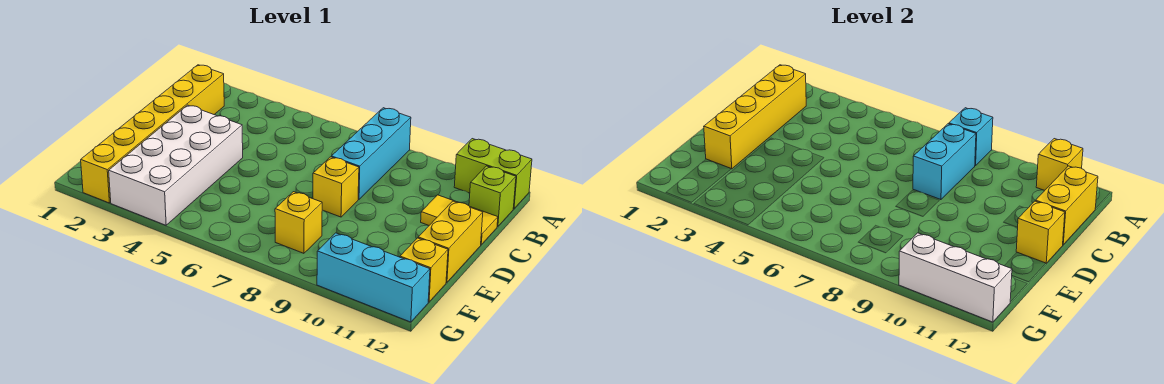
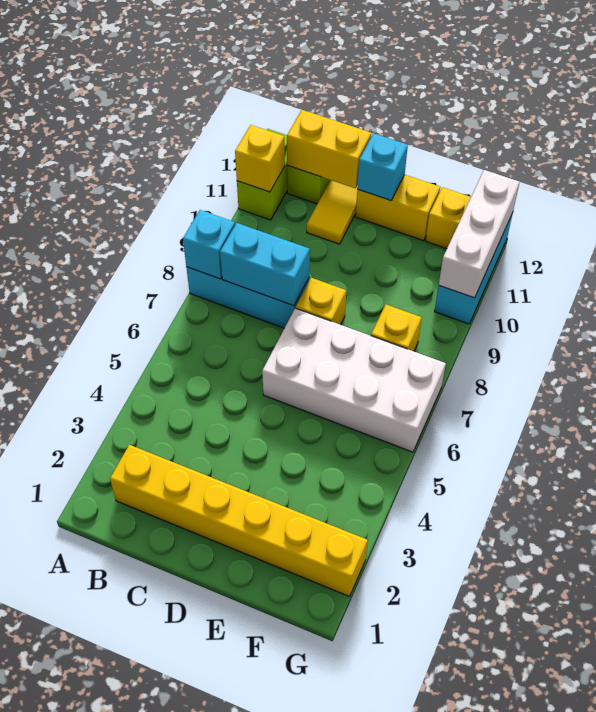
yellow brick B2:E2 level 2 -> none
white brick D3:G4 level 1 -> white brick D6:G7 level 1
yellow brick D12 level 2 -> cyan brick D12 level 2

